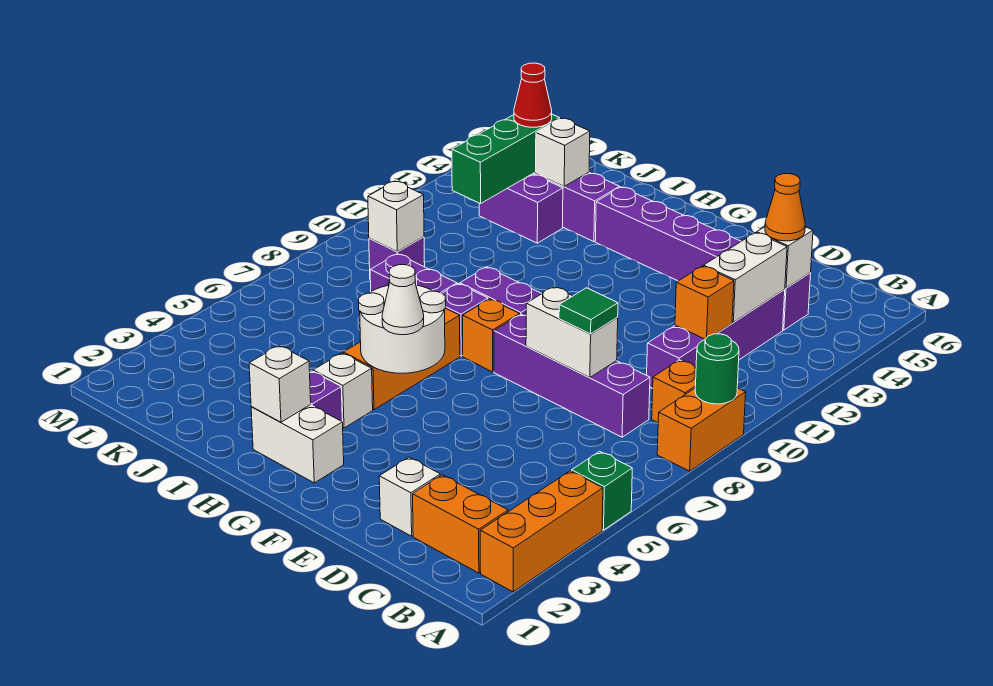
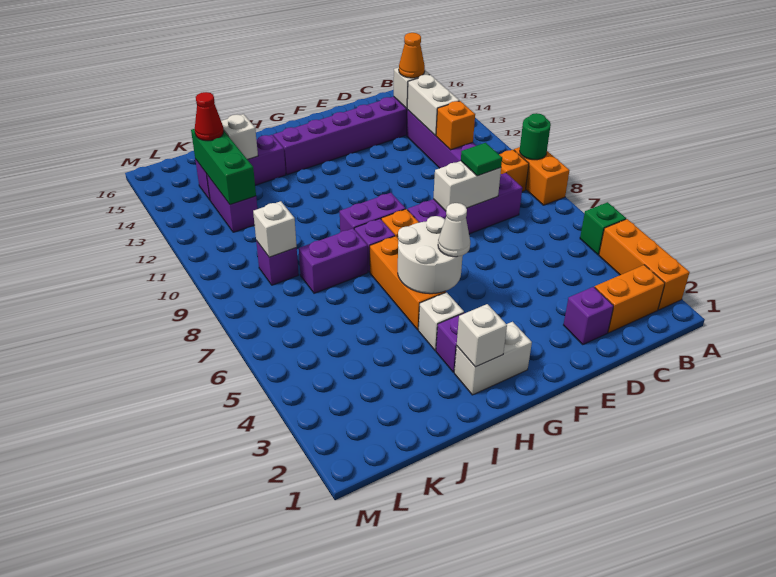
white brick D2 level 1 -> purple brick D2 level 1
purple brick J13:K13 level 1 -> purple brick K12:K13 level 1

